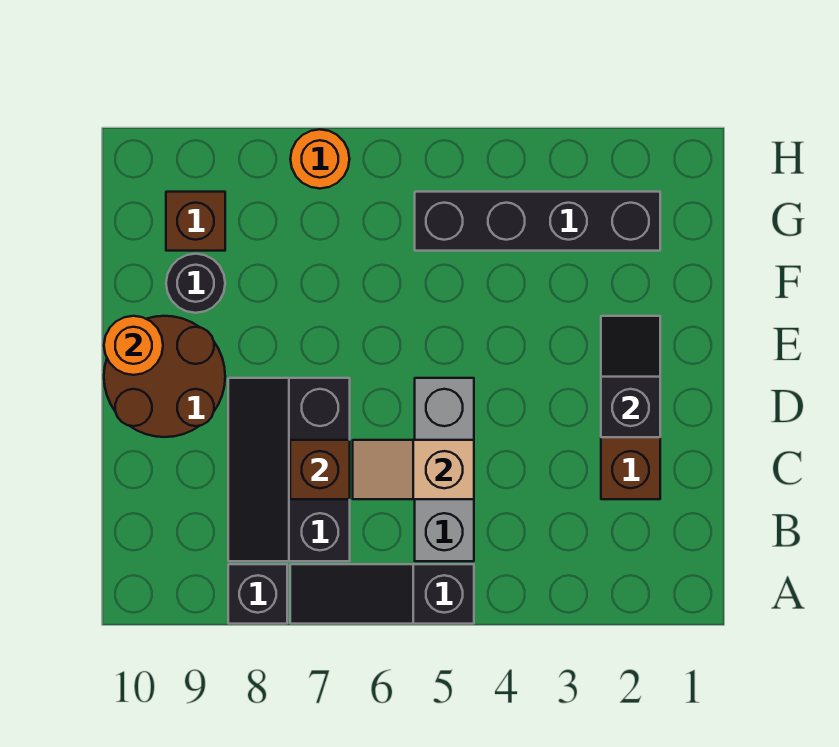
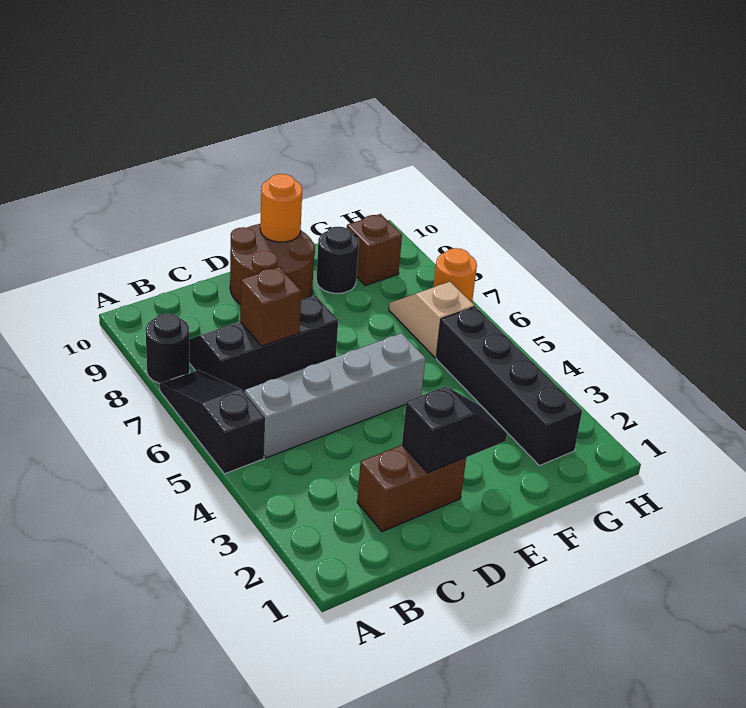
black brick A8 level 1 -> black round brick A8 level 1
grey brick B5:D5 level 1 -> grey brick B5:E5 level 1
tan slope C5:C6 level 2 top 5 -> tan slope G6:G7 level 1 top 6

